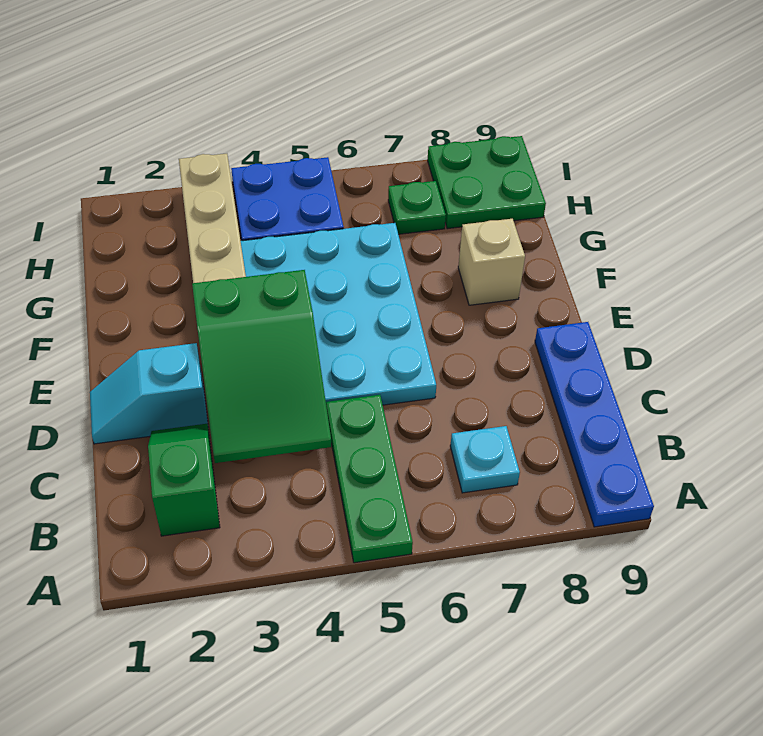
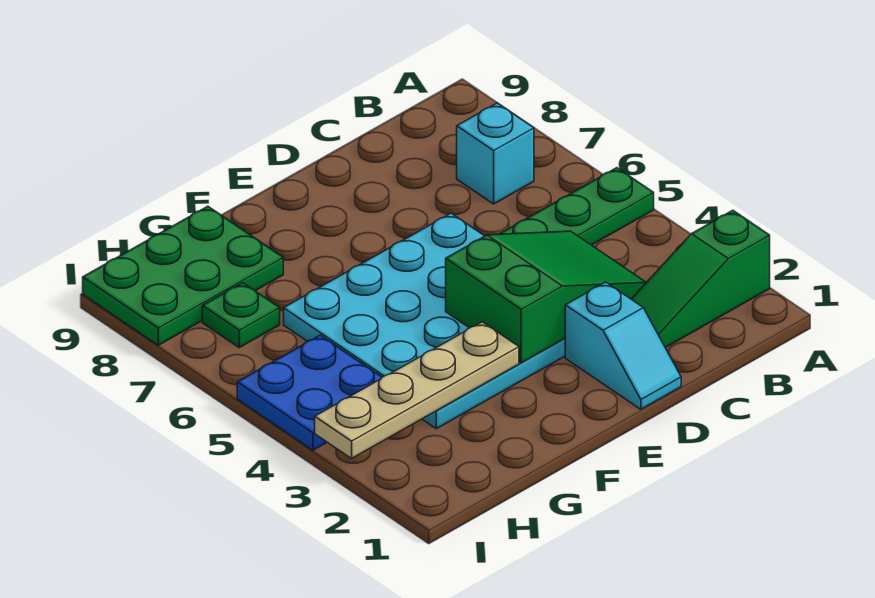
blue plate A9:D9 level 1 -> none
green slope B2:C2 level 1 top B -> green slope A2:C2 level 1 top A
cyan plate B7 level 1 -> cyan brick B7 level 1
tan brick F8 level 1 -> none
green plate H8:I9 level 1 -> green plate G8:I9 level 1

